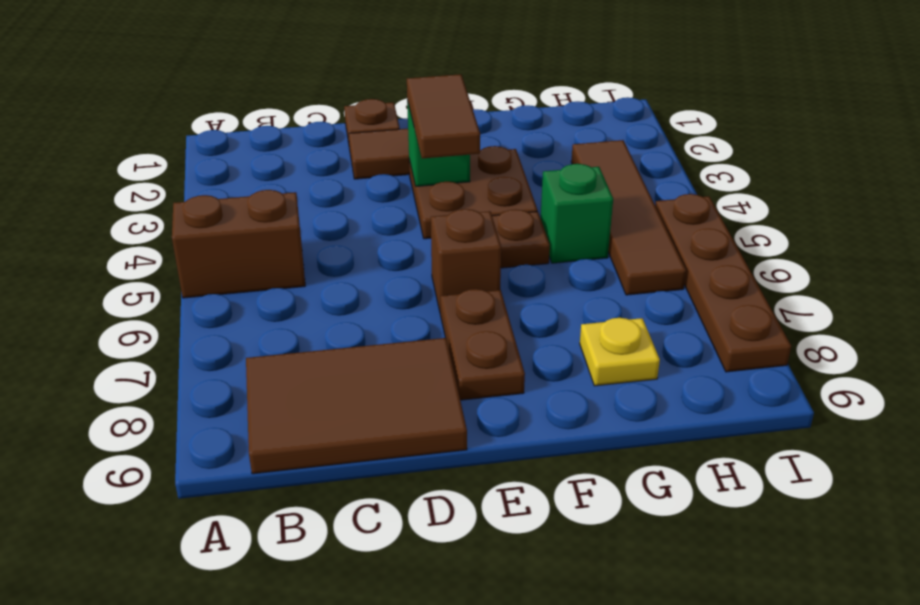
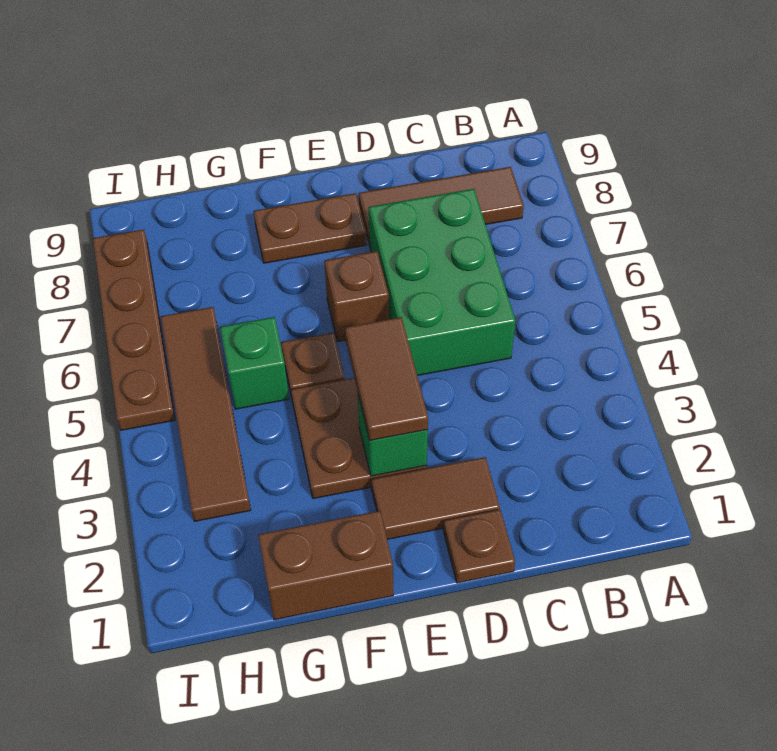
brown brick A5:B5 level 1 -> brown brick F1:G1 level 1
brown tile B8:D9 level 1 -> brown tile B8:D8 level 1
none -> green brick C5:D7 level 1
brown plate E7:E8 level 1 -> brown plate E8:F8 level 1
yellow plate G8 level 1 -> none

